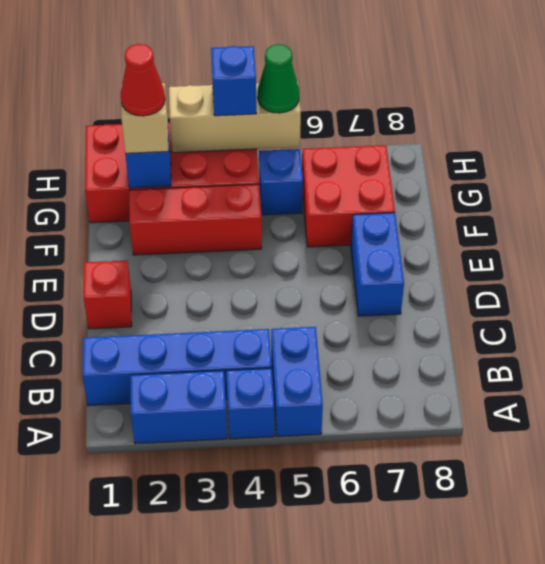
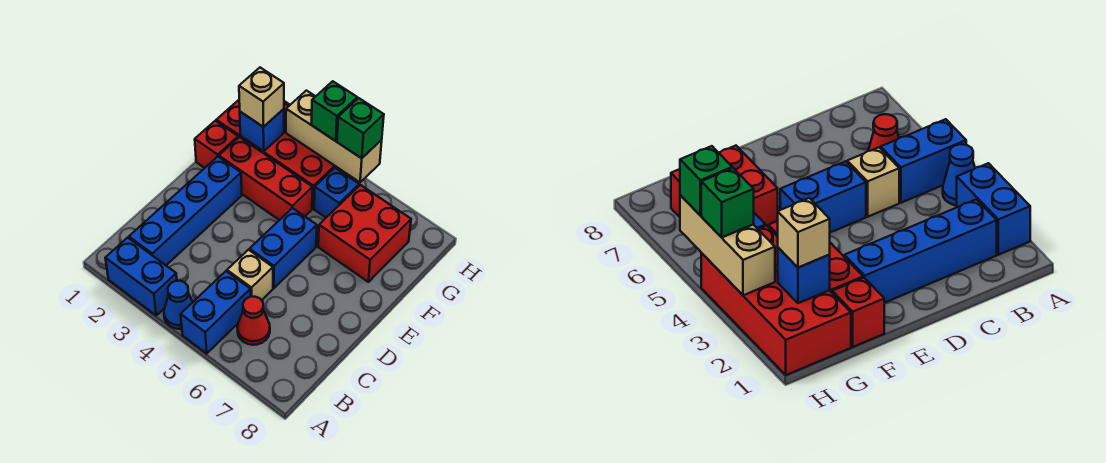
blue brick A4 level 1 -> blue cone A4 level 1
blue brick B1:B4 level 1 -> blue brick B2:E2 level 1
none -> tan brick C5 level 1
red brick D1 level 1 -> red brick F1 level 1
blue brick D7:E7 level 1 -> blue brick D5:E5 level 1
red cone G2 level 4 -> red cone B6 level 1
blue brick H4 level 3 -> green brick H4 level 3
green cone H5 level 3 -> green brick H5 level 3

